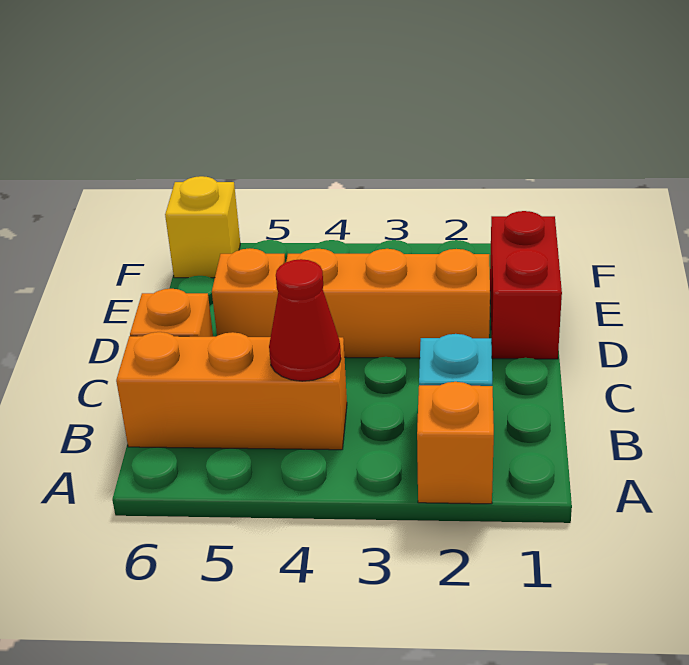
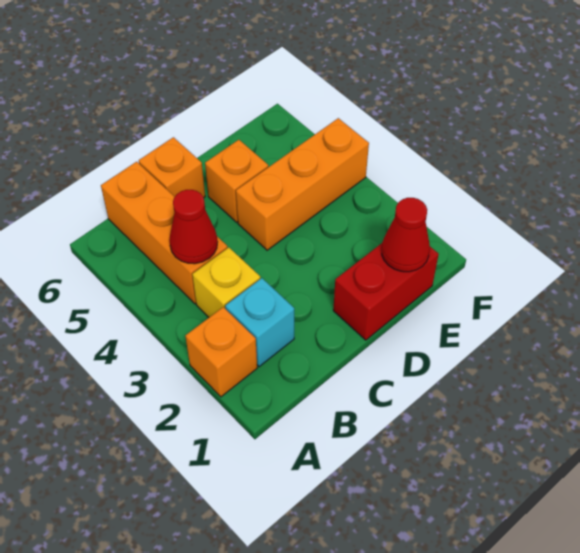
orange brick D2:D4 level 1 -> orange brick D4:F4 level 1
none -> red cone E1 level 2
yellow brick F6 level 1 -> yellow brick B3 level 1

